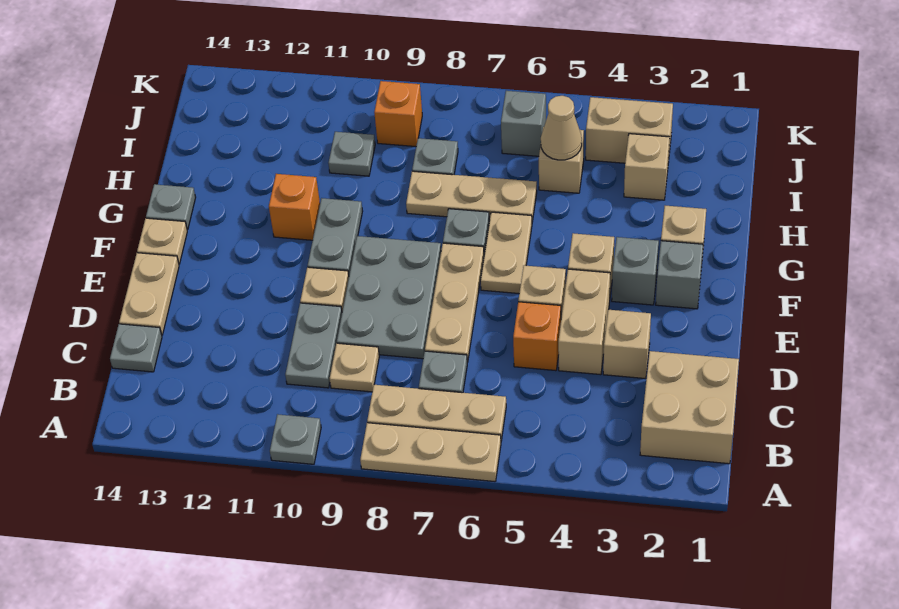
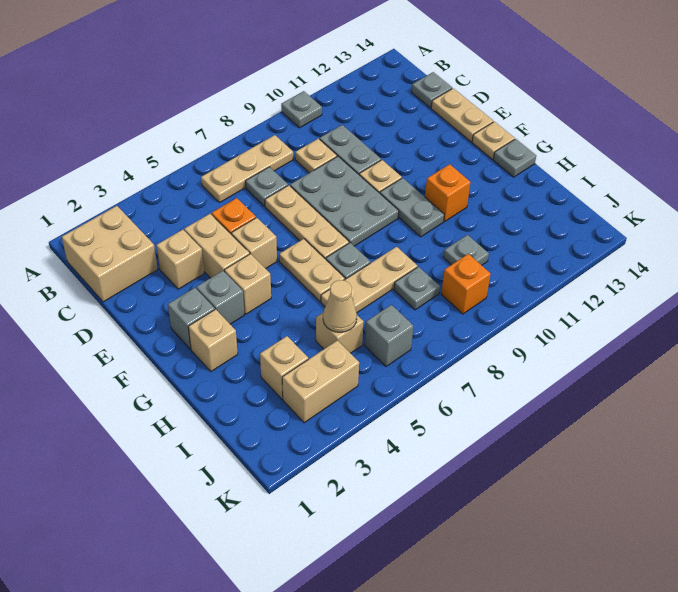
tan plate A6:A8 level 1 -> none

